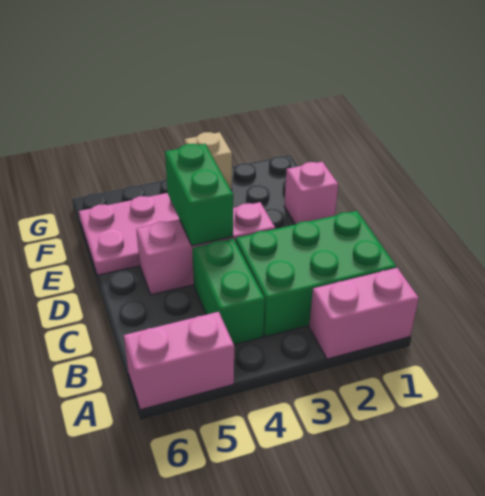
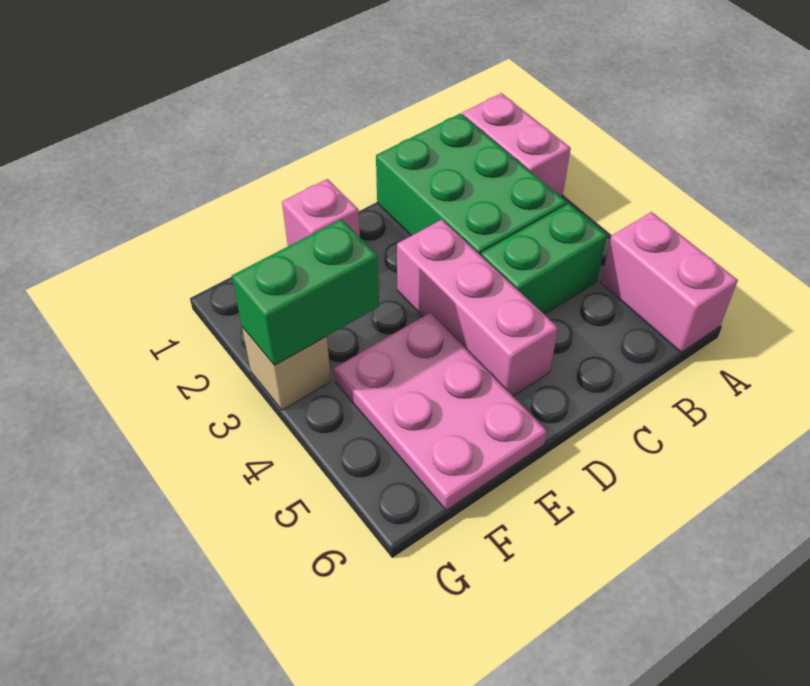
green brick D4:E4 level 2 -> green brick F3:G3 level 2

